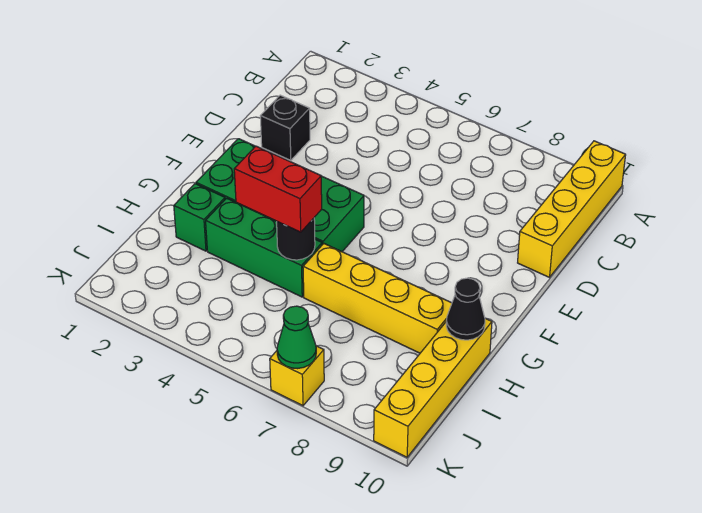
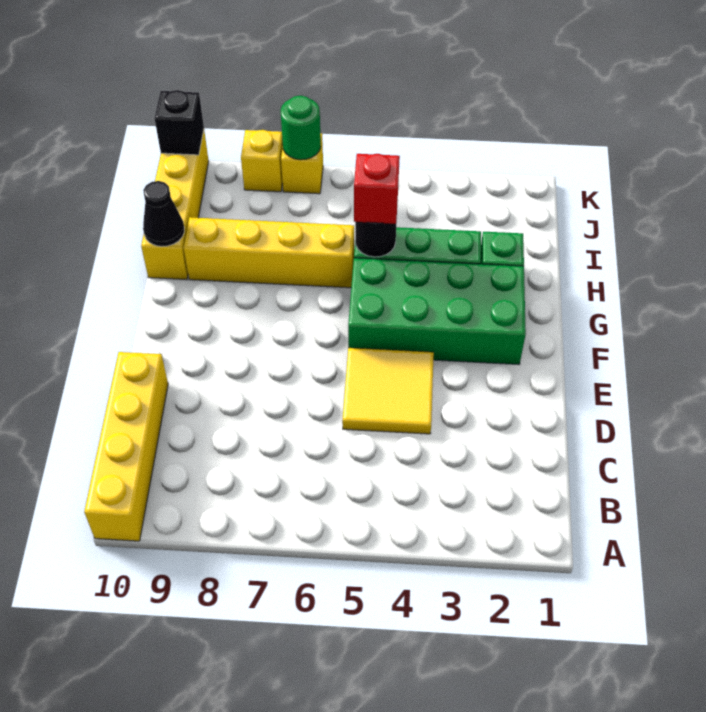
black brick D2 level 1 -> black brick K10 level 2
none -> yellow tile D4:E5 level 1
red brick H4:H5 level 3 -> red brick H5 level 3
green cone K7 level 2 -> green round brick K7 level 2
none -> yellow brick K8 level 1

